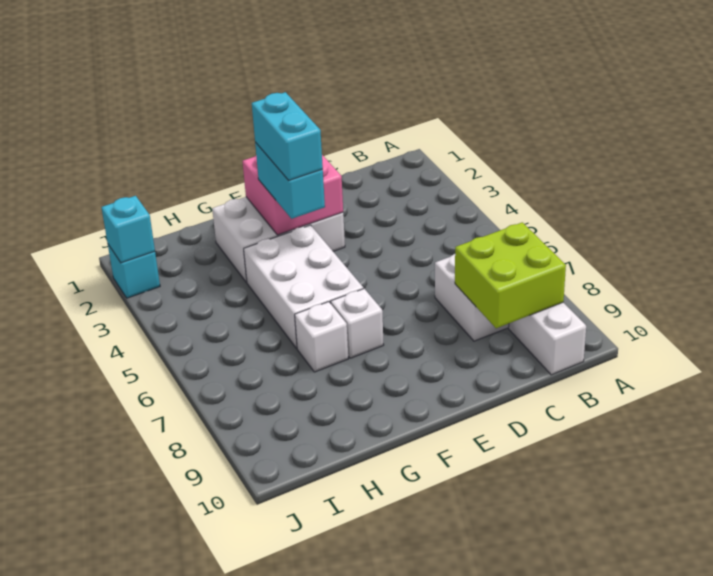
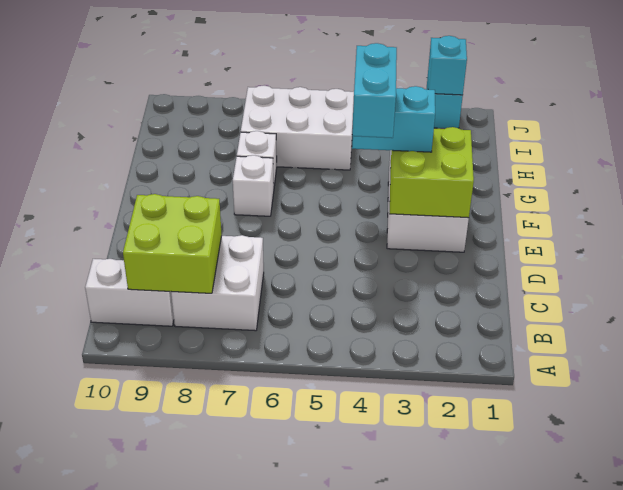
pink brick E2:F3 level 2 -> lime brick E2:F3 level 2
cyan brick F3:F4 level 4 -> cyan brick E4:F4 level 4
white brick F4:G6 level 1 -> white brick H5:I7 level 1

